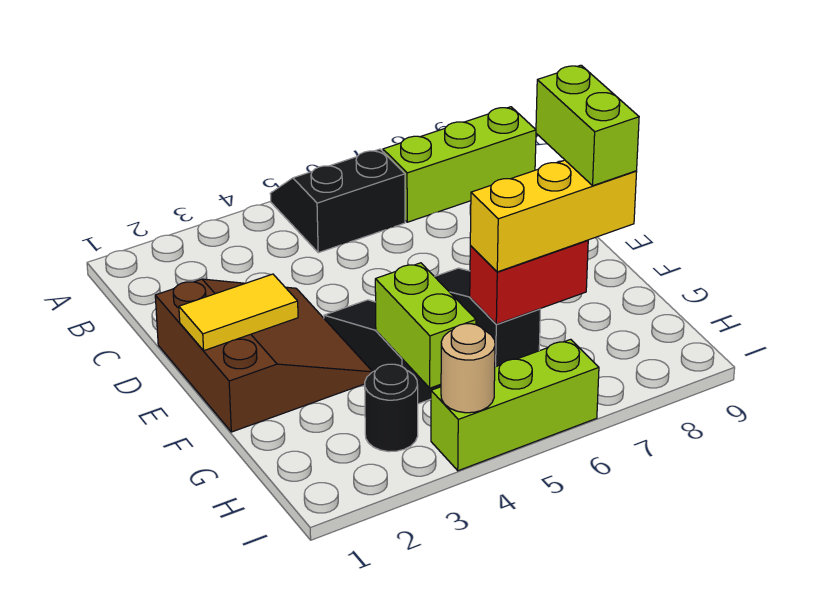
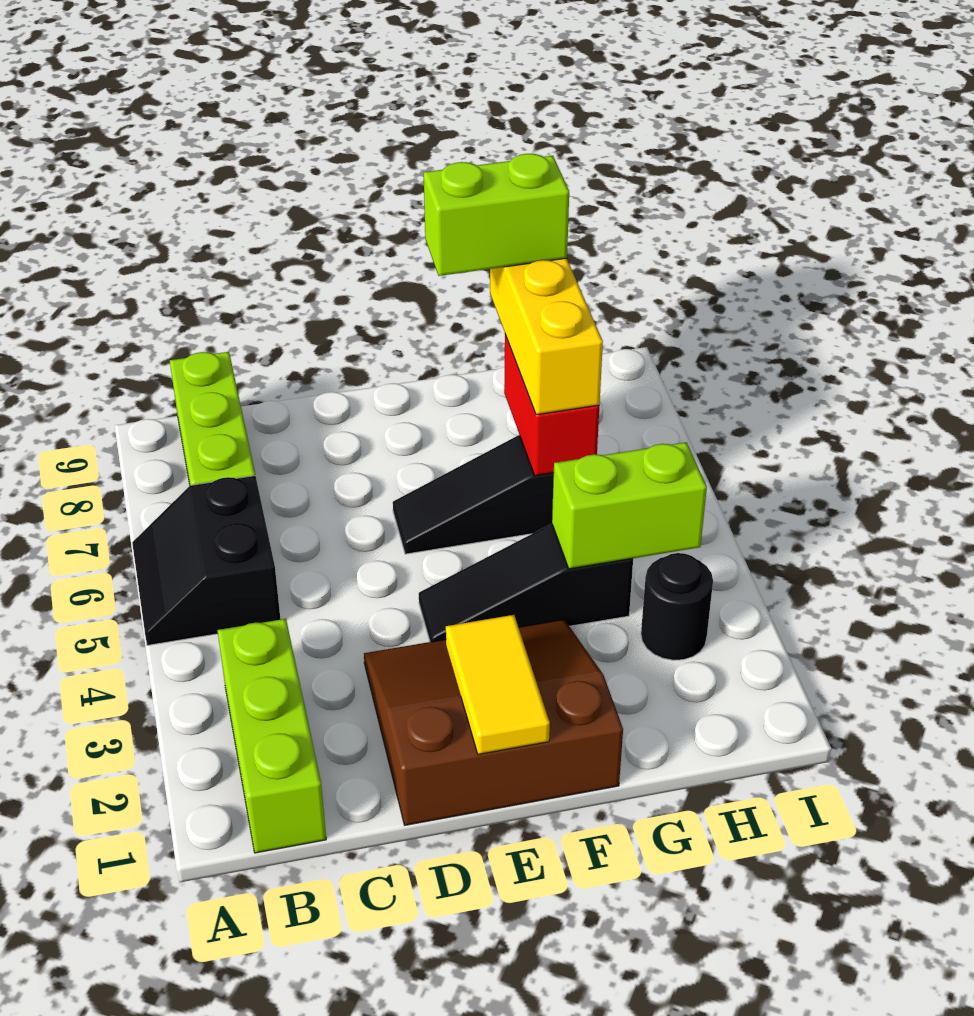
lime brick I4:I6 level 1 -> lime brick B1:B3 level 1
tan round brick I4 level 2 -> none

